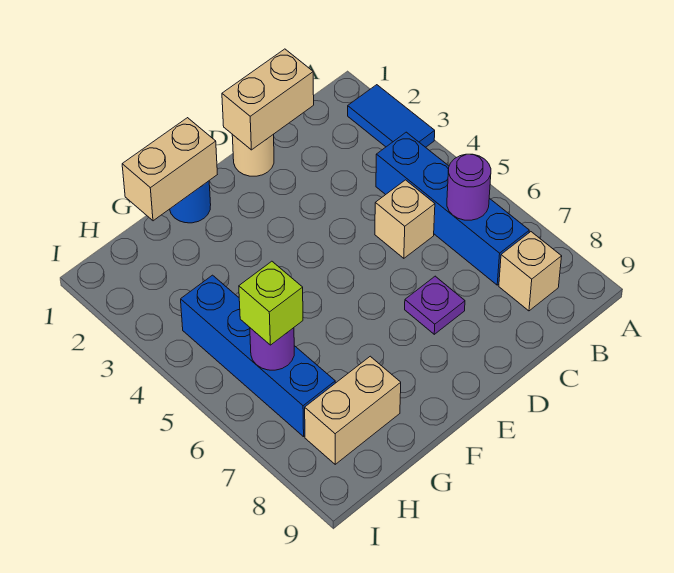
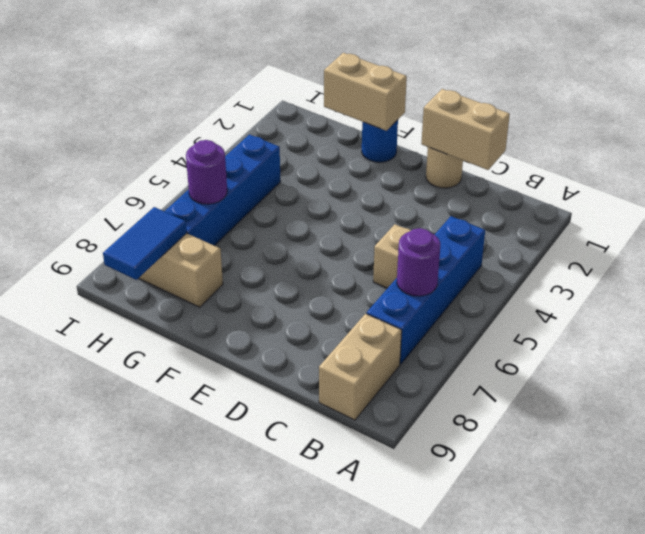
blue tile A2:A3 level 1 -> blue tile H8:H9 level 2
tan brick B8 level 1 -> tan brick B8:B9 level 1
purple plate D7 level 1 -> none
lime brick H6 level 3 -> none

